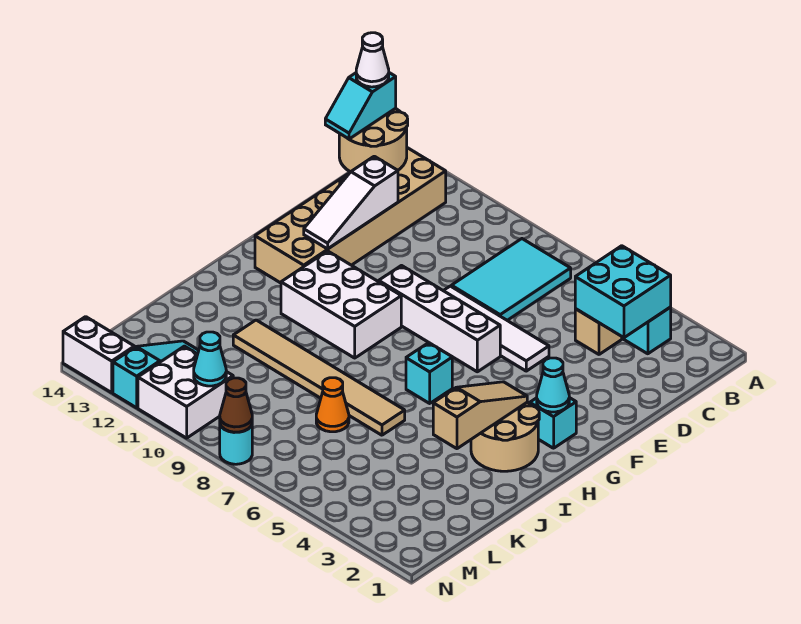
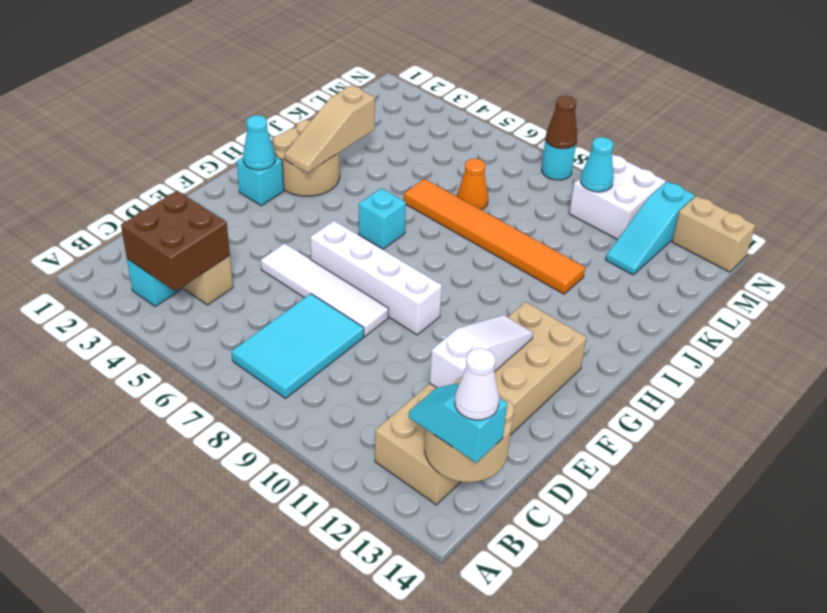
cyan brick B3:C4 level 2 -> brown brick B3:C4 level 2
cyan slope B14:C14 level 3 top B -> cyan slope B13:B14 level 3 top 14
white brick G9:H11 level 1 -> none
tan tile J6:J11 level 1 -> orange tile J6:J11 level 1
white brick N13:N14 level 1 -> tan brick N13:N14 level 1

